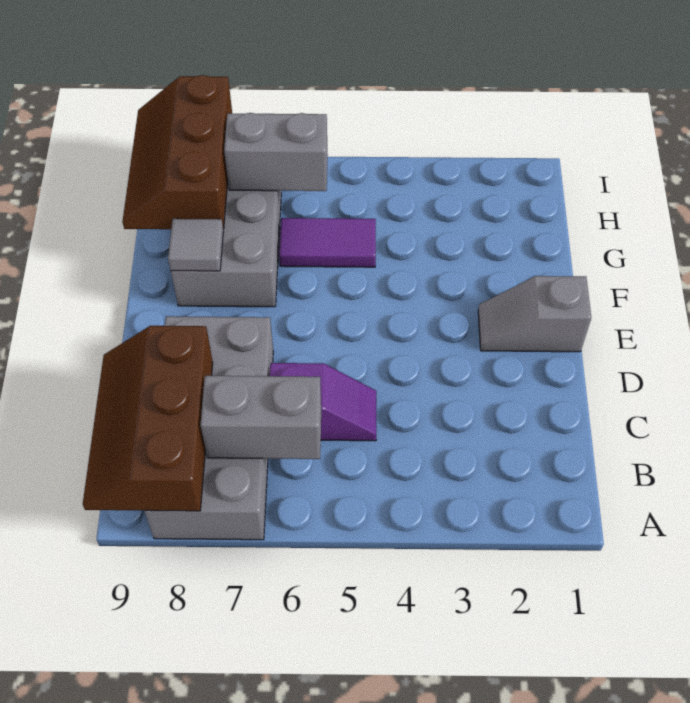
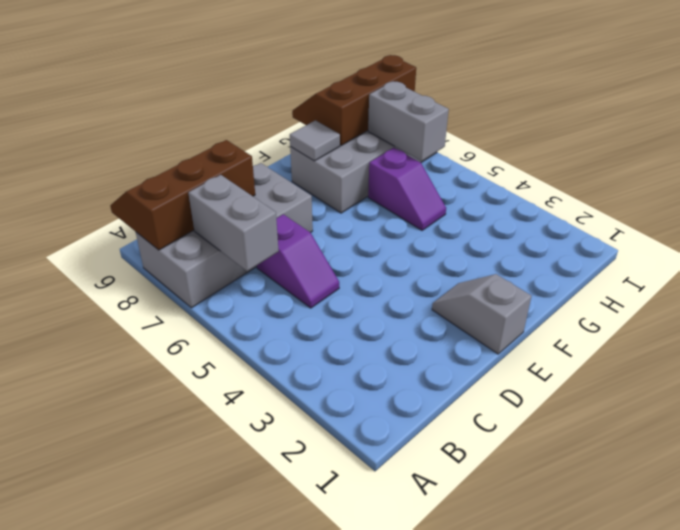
purple tile G5:G6 level 1 -> purple slope G5:G6 level 1 top 6

